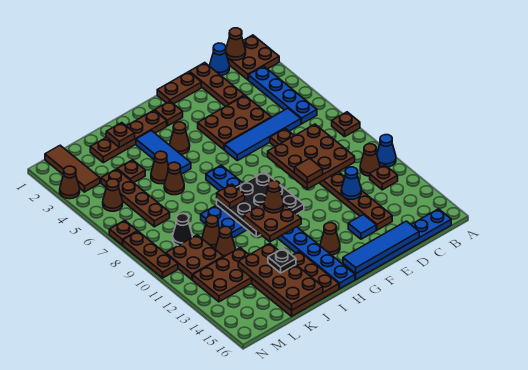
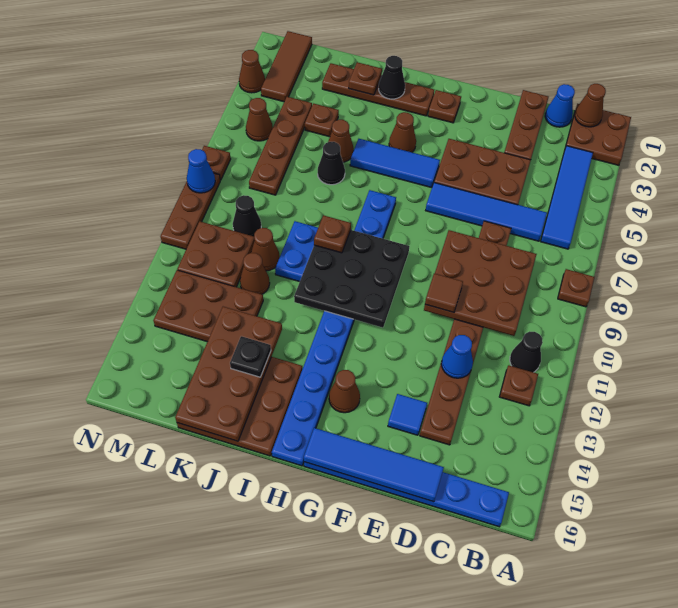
blue cone A11 level 1 -> blue cone N8 level 2
blue plate B3:B6 level 1 -> blue tile B3:B6 level 1
brown cone B11 level 1 -> black cone B11 level 1
brown plate E1:F1 level 1 -> none
brown plate H11:I12 level 3 -> none
brown cone H11 level 4 -> none
none -> black cone I2 level 2
blue tile I3:I5 level 1 -> blue tile G5:I5 level 1
brown cone J6 level 1 -> black cone J6 level 1

